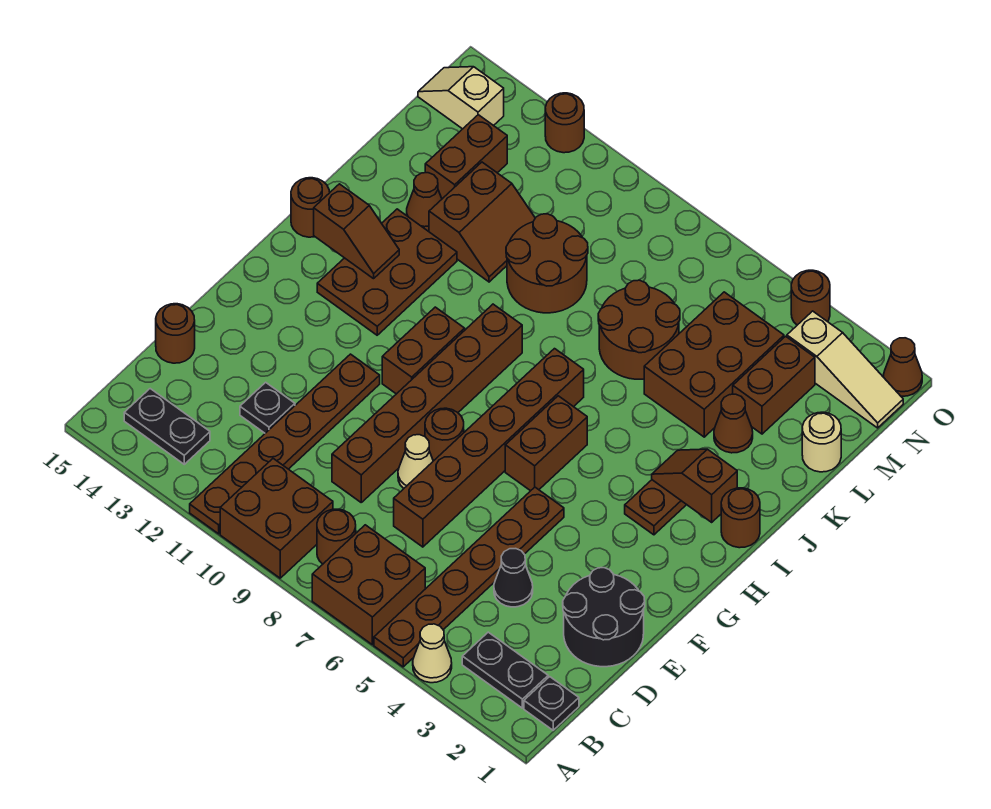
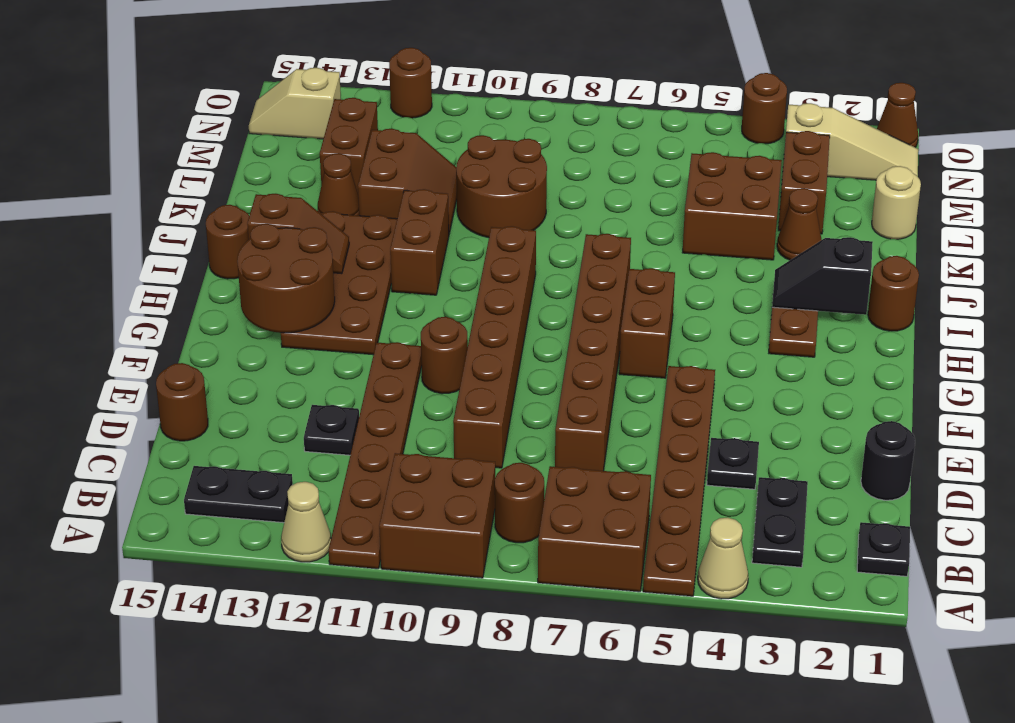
black plate B2:B3 level 1 -> black plate B3:C3 level 1
black round brick D1:E2 level 1 -> black round brick D1 level 1
black cone D4 level 1 -> black plate D4 level 1
tan cone E8 level 1 -> tan cone A12 level 1
brown round brick F8 level 1 -> brown round brick F10 level 1
brown brick G10:H10 level 1 -> brown brick I11:J11 level 1
brown plate H12:J13 level 1 -> brown plate G12:J13 level 1
brown slope I2:I3 level 2 top 2 -> black slope I2:I3 level 2 top 2
brown brick K4:M5 level 1 -> brown brick K4:L5 level 1
brown round brick K6:L7 level 1 -> brown round brick G13:H14 level 2

